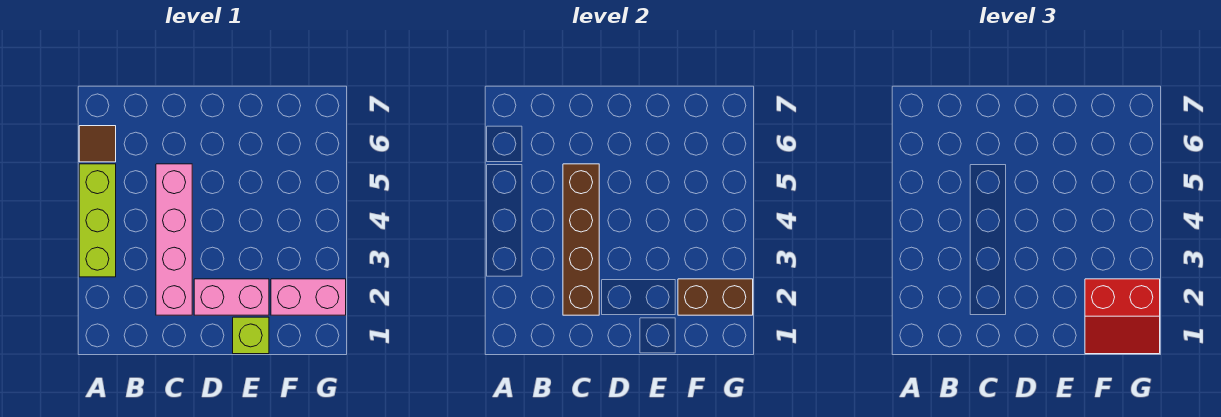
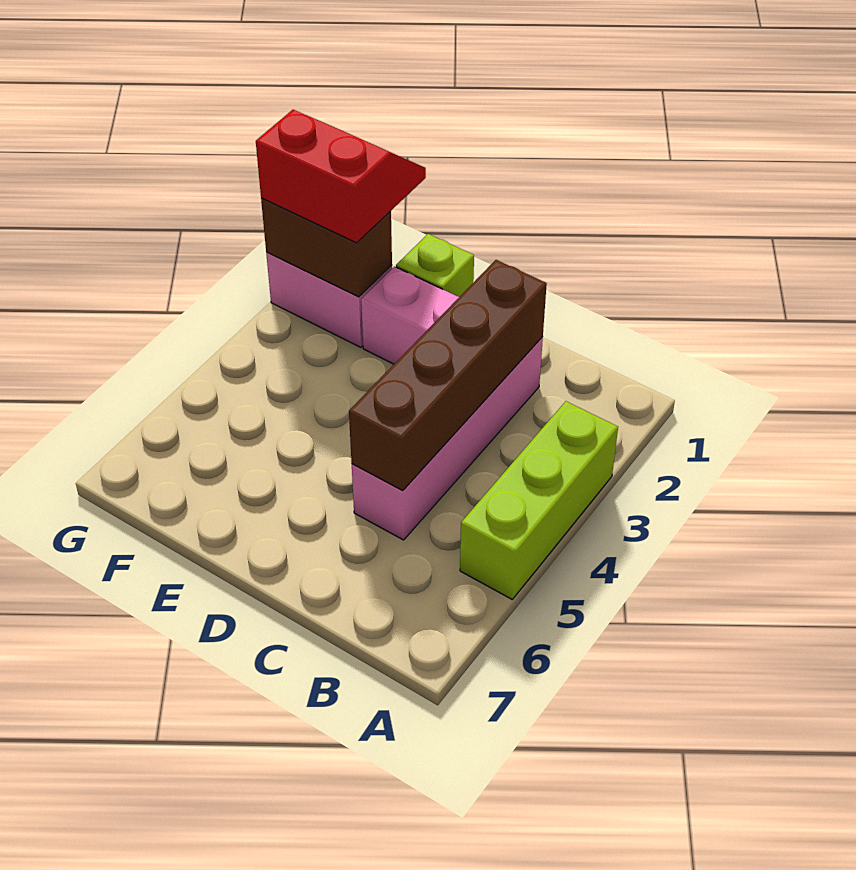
brown tile A6 level 1 -> none

